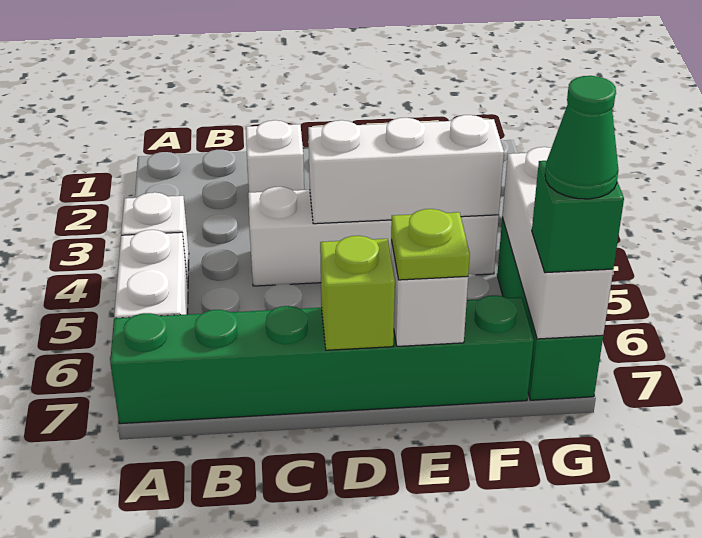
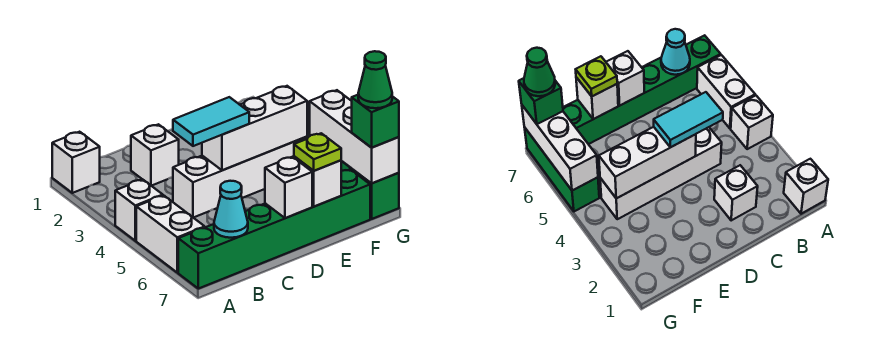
none -> white brick A1 level 1
none -> cyan cone B7 level 2
none -> cyan tile C4:D4 level 3
lime brick D7 level 2 -> white brick D7 level 2

